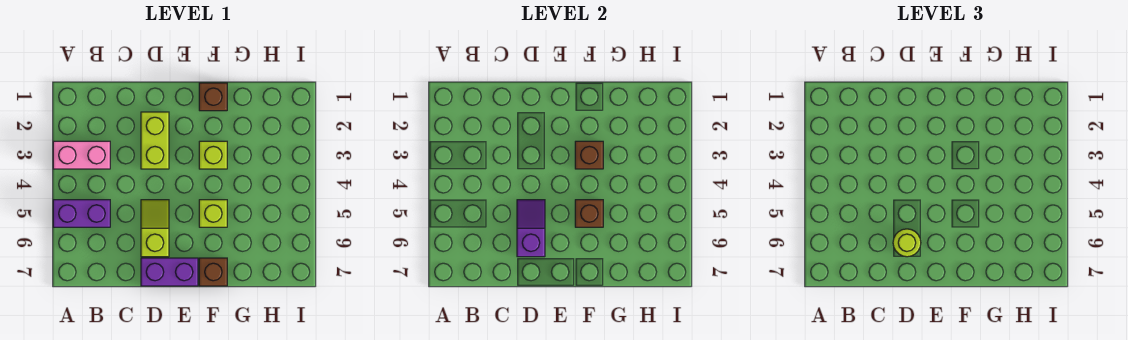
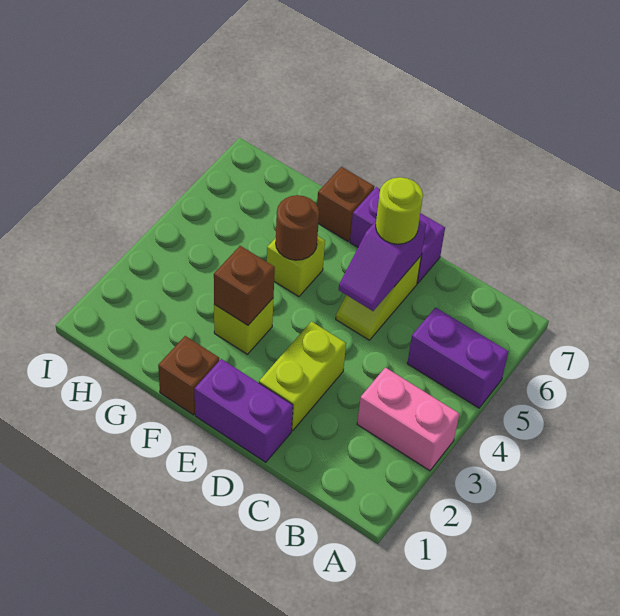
none -> purple brick D1:E1 level 1
brown brick F5 level 2 -> brown round brick F5 level 2

